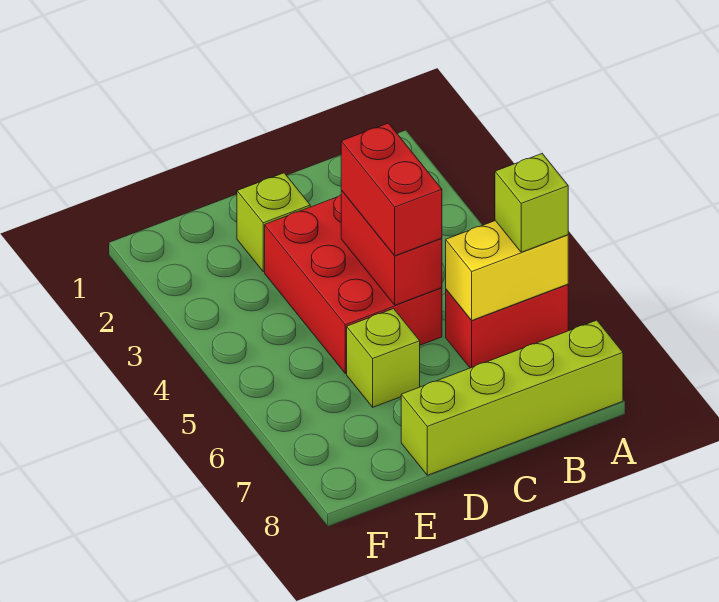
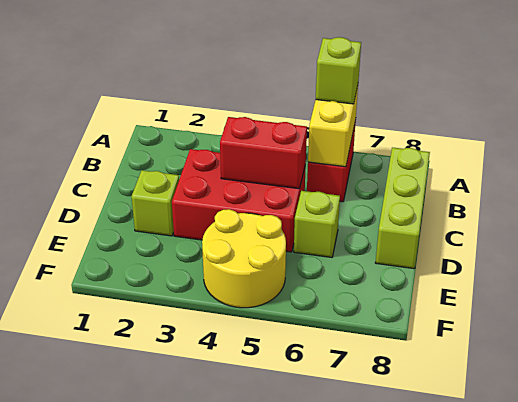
lime brick A8:D8 level 1 -> lime brick B8:D8 level 1
red brick C4:C5 level 3 -> none
none -> yellow round brick E4:F5 level 1

